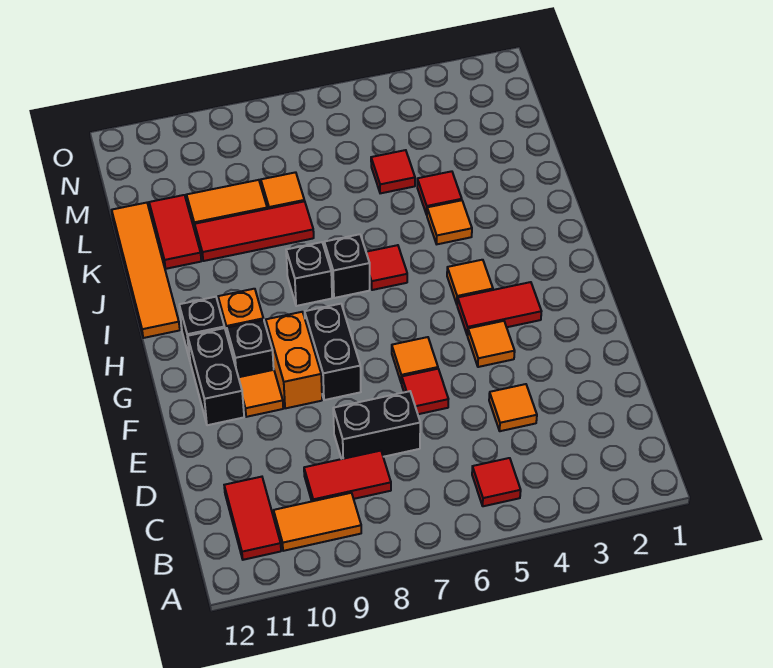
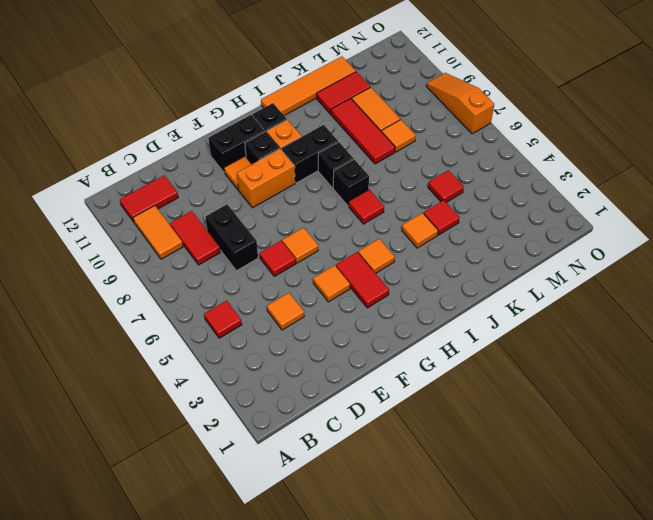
black brick F8:G8 level 1 -> black brick H9:I9 level 1
none -> orange slope O7:O9 level 1 top 7

